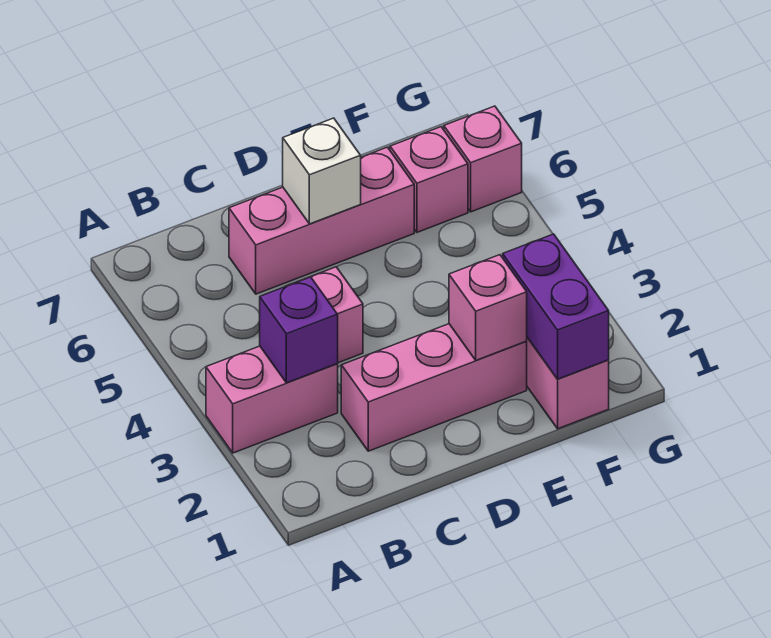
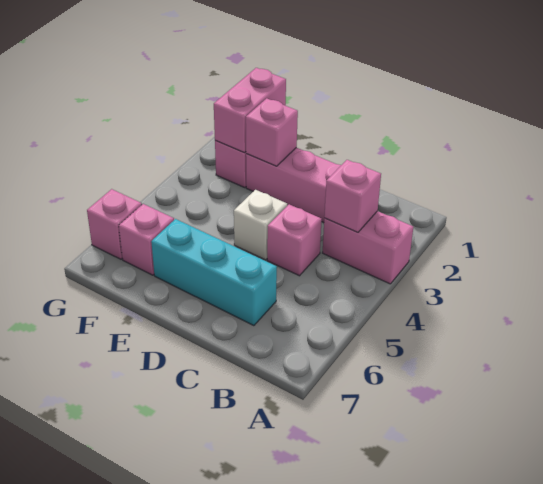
purple brick B3 level 2 -> pink brick B3 level 2
pink brick C6:E6 level 1 -> cyan brick C6:E6 level 1
white brick D6 level 2 -> white brick D4 level 1
purple brick F1:F2 level 2 -> pink brick F1:F2 level 2

